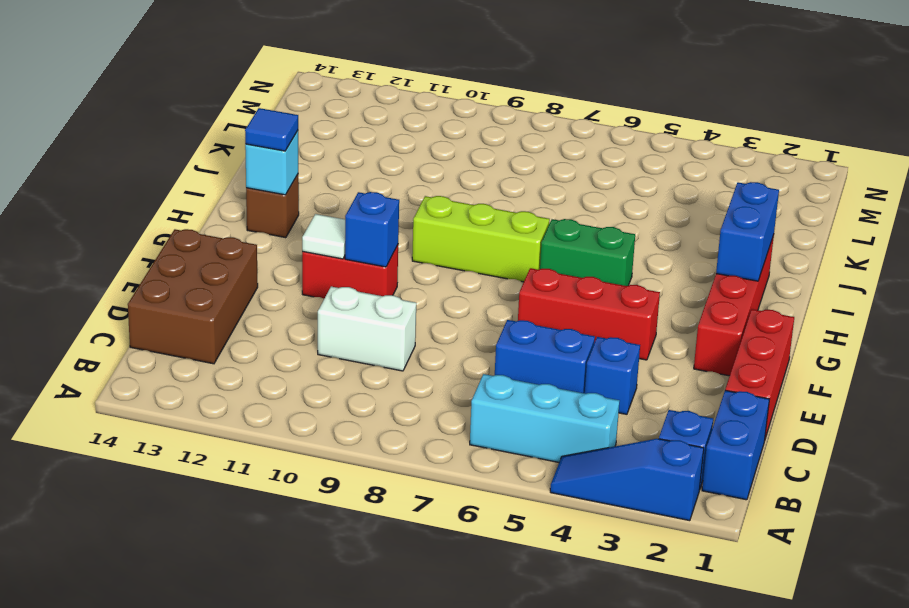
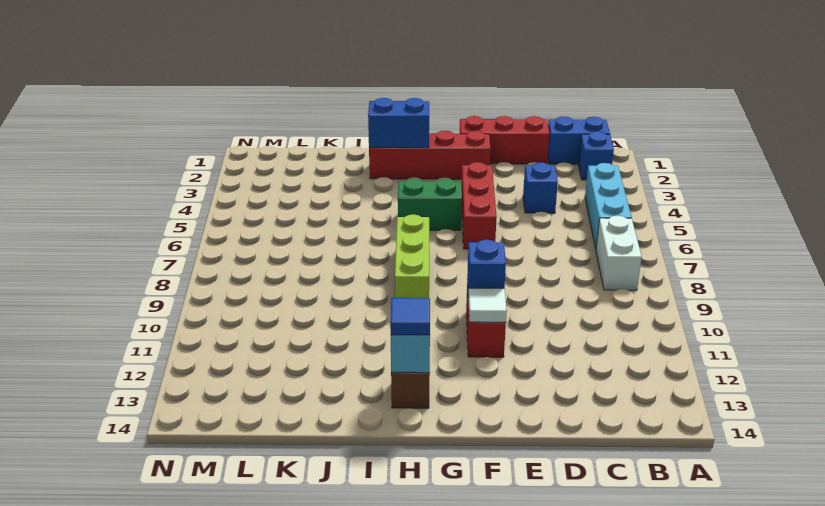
blue slope A2:A4 level 1 top 2 -> none
brown brick C13:E14 level 1 -> none
blue brick D5:D6 level 1 -> none
white brick D9:D10 level 1 -> white brick B7:B8 level 1
green brick H5:H6 level 1 -> green brick G5:H5 level 1

